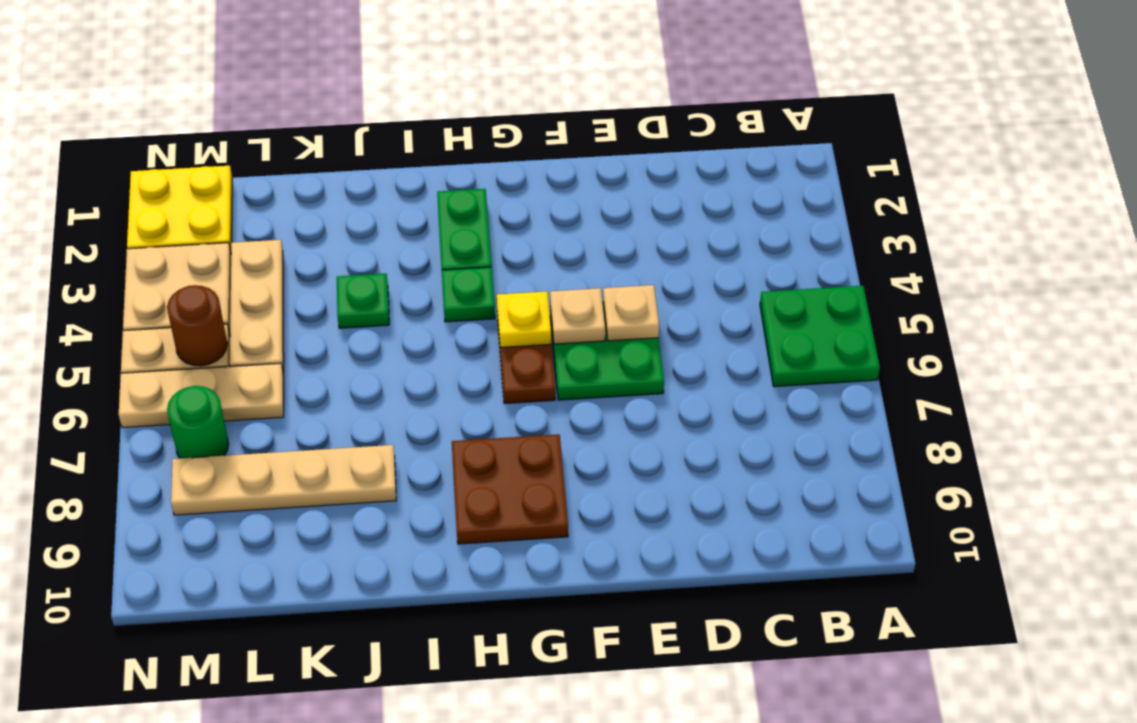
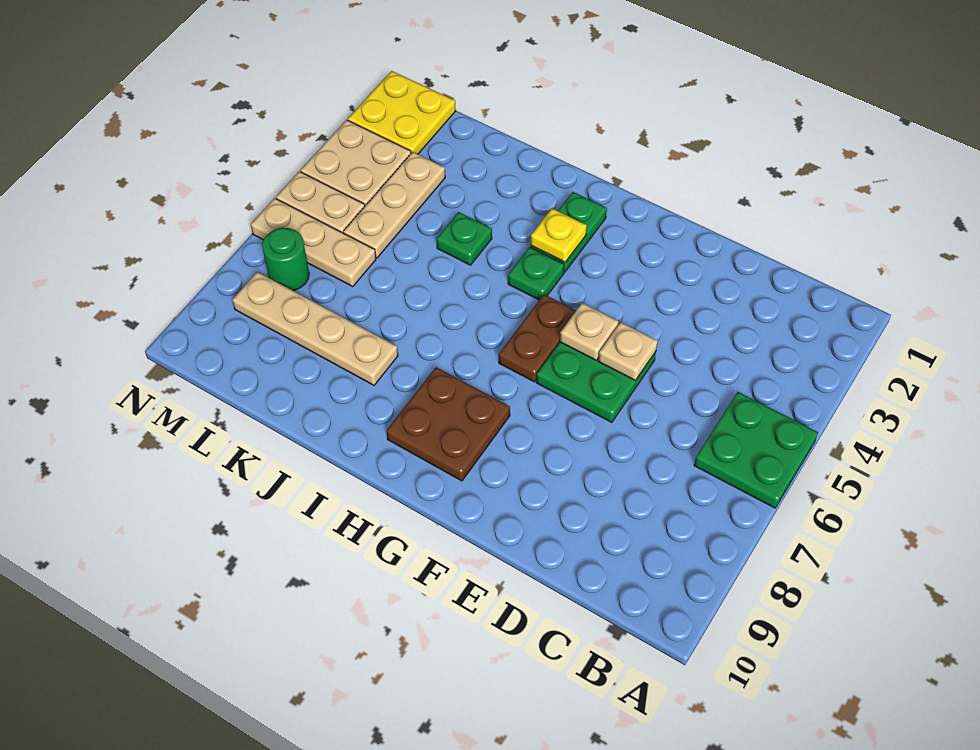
yellow plate G5 level 2 -> yellow plate H3 level 2
brown round brick M5 level 2 -> none

